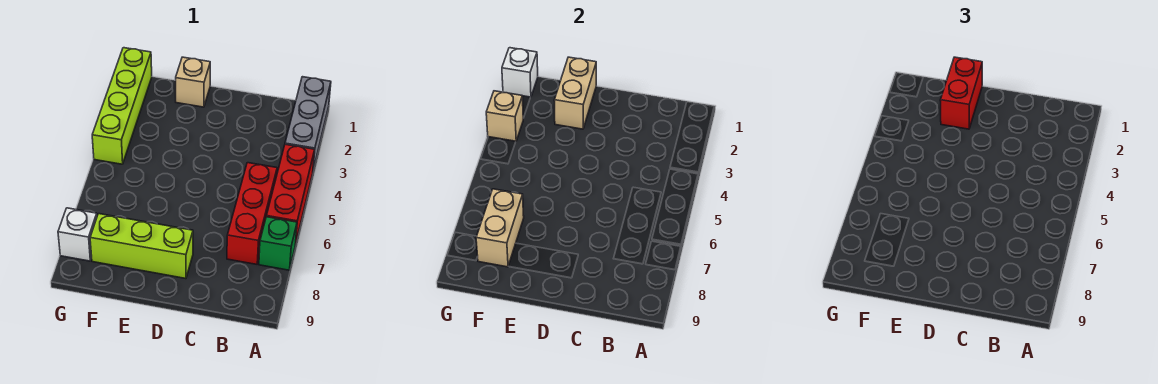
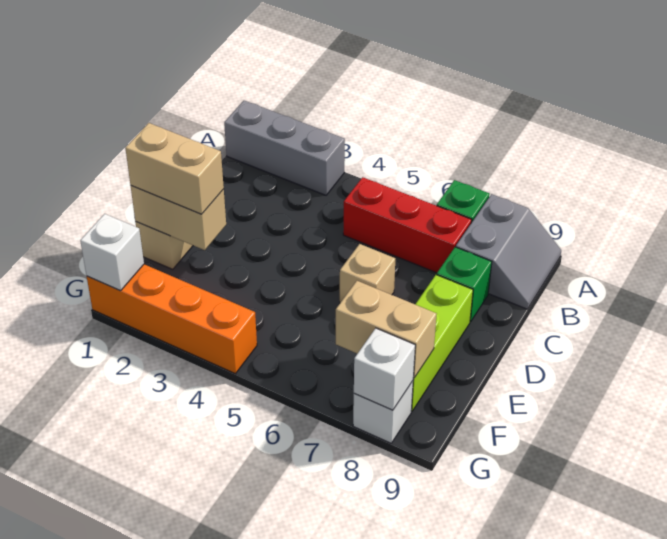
red brick A4:A6 level 1 -> none
none -> grey slope A8:B9 level 1 top 8
none -> green brick C8 level 1
red brick E1:E2 level 3 -> tan brick E1:E2 level 3
lime brick G1:G4 level 1 -> orange brick G1:G4 level 1
tan brick G3 level 2 -> tan brick D6 level 1
none -> white brick G8 level 2

